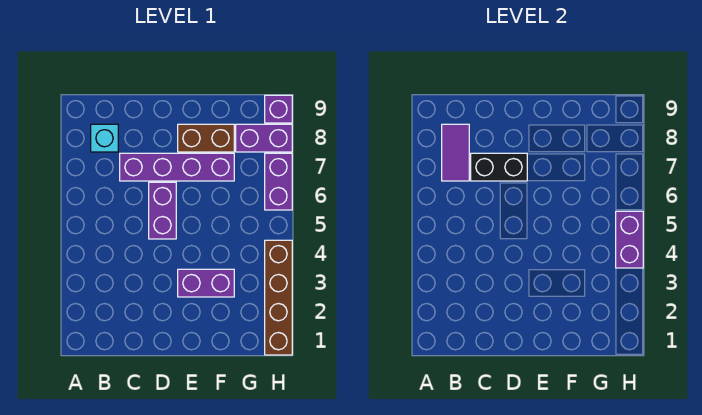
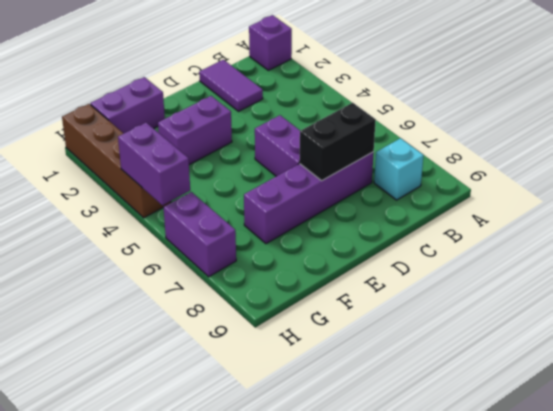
purple tile B7:B8 level 2 -> purple tile C1:C2 level 1
brown brick E8:F8 level 1 -> none
purple brick G8:H8 level 1 -> purple brick F1:G1 level 1
purple brick H9 level 1 -> purple brick A1 level 1

